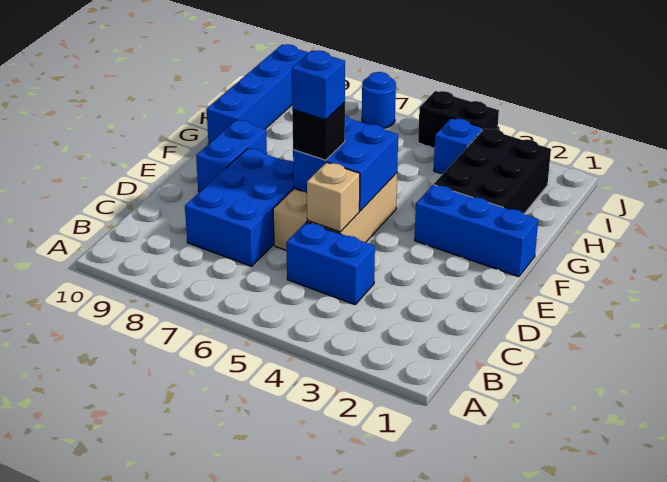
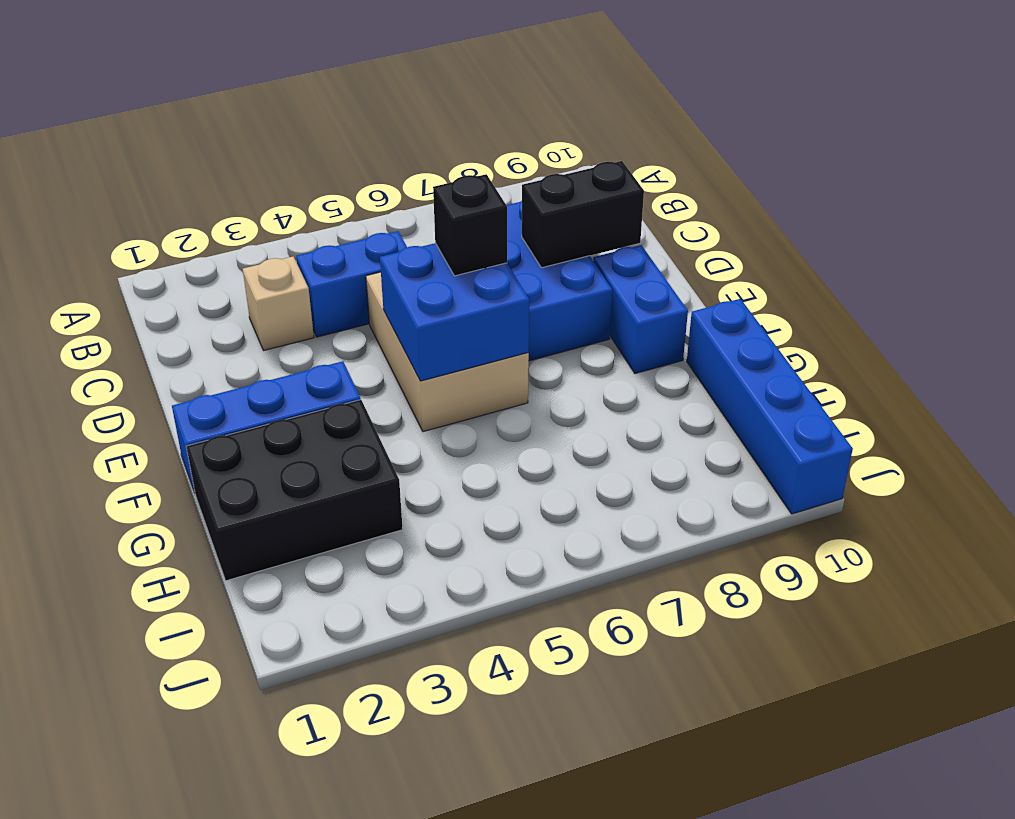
tan brick D5 level 2 -> tan brick C3 level 1
blue brick E6 level 4 -> none
black brick G2:I3 level 1 -> black brick G1:H3 level 1
blue brick I4 level 1 -> none
black brick J4:J5 level 1 -> black brick D8:D9 level 2
blue round brick J7 level 1 -> none

